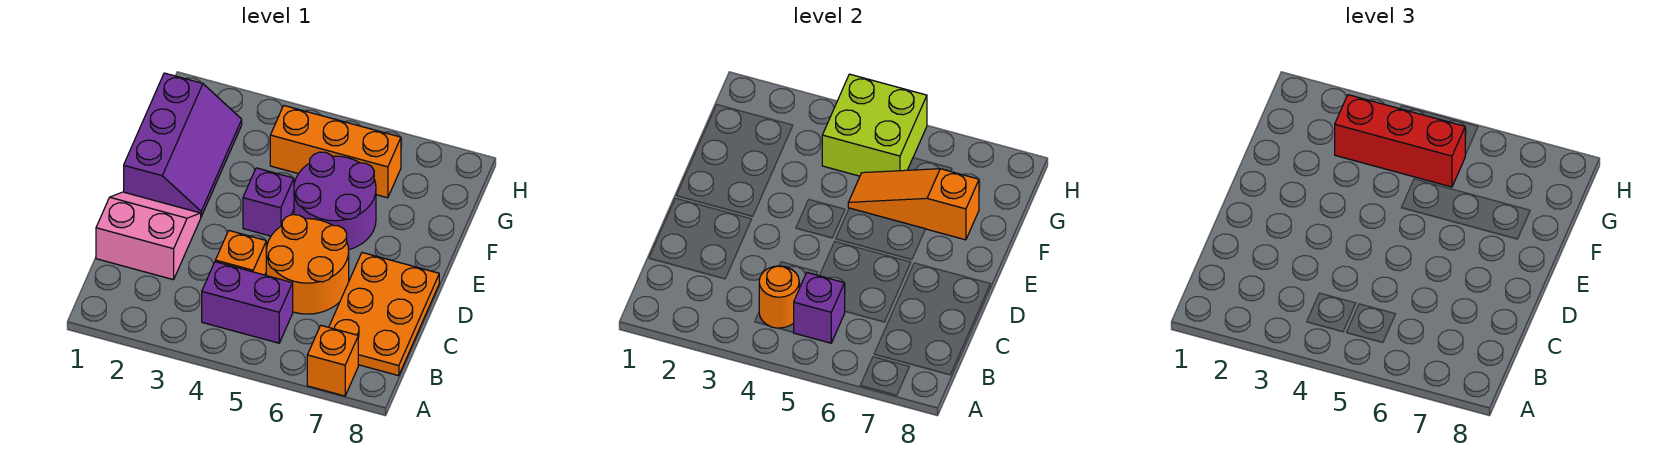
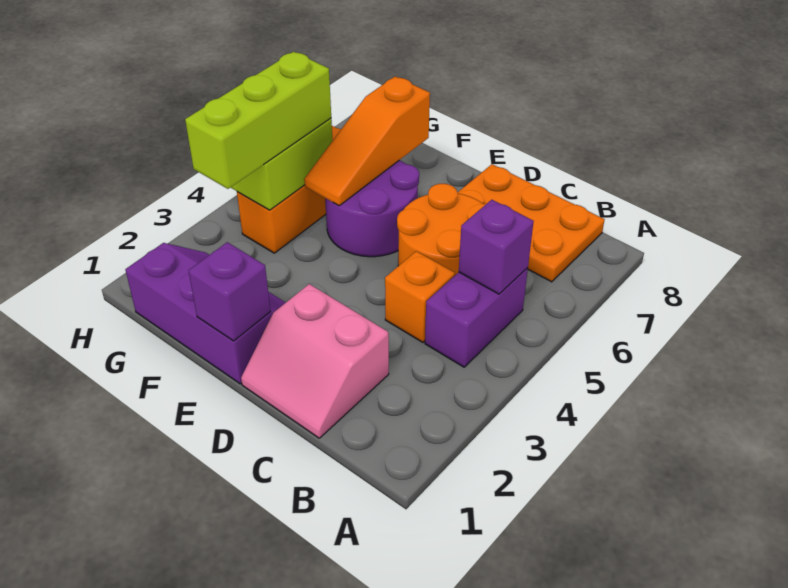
orange brick A7 level 1 -> none
orange round brick B4 level 2 -> none
pink slope C1:D2 level 1 top C -> pink slope C1:D2 level 1 top 2
purple brick E4 level 1 -> purple brick E1 level 2
red brick G3:G5 level 3 -> lime brick G3:G5 level 3

